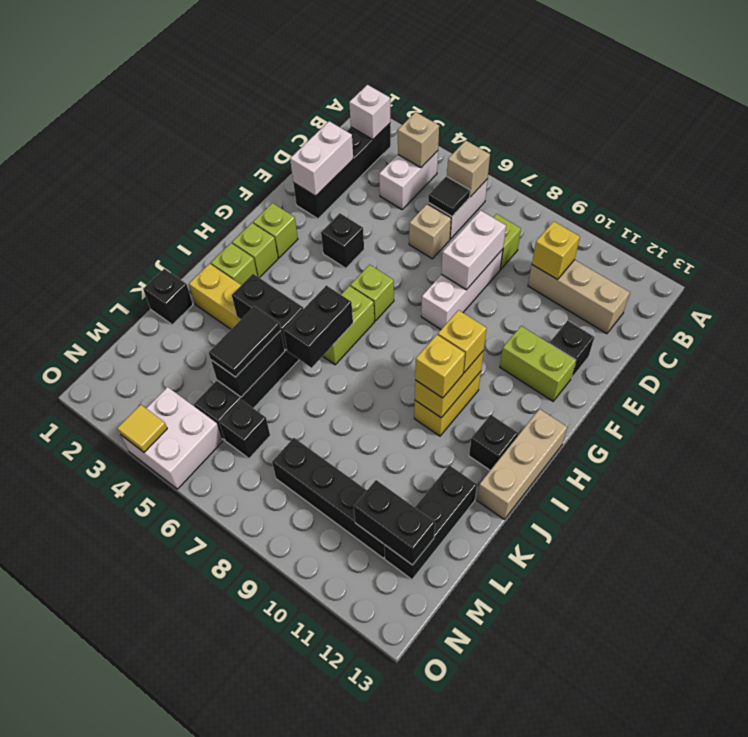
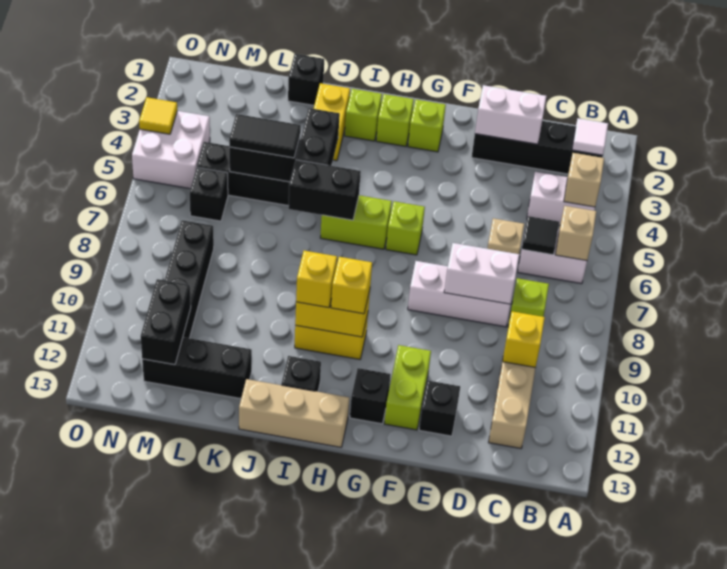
white brick B2 level 2 -> white tile B2 level 2
black brick F4 level 1 -> black brick G12 level 1

